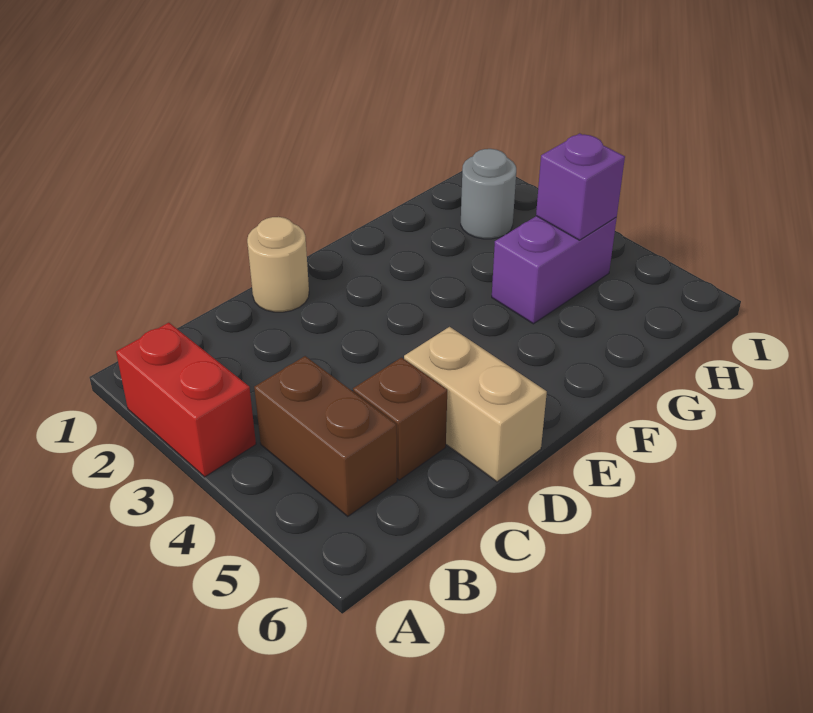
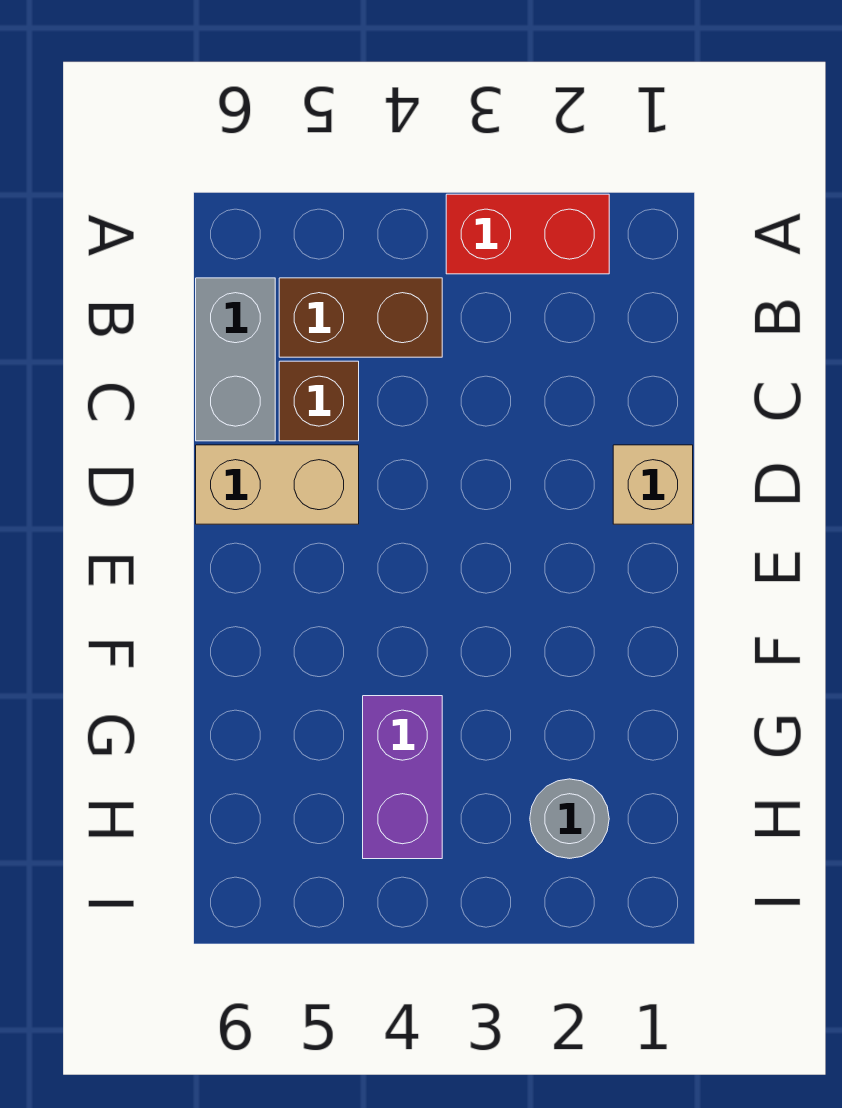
none -> grey brick B6:C6 level 1
tan round brick D1 level 1 -> tan brick D1 level 1
purple brick H4 level 2 -> none

